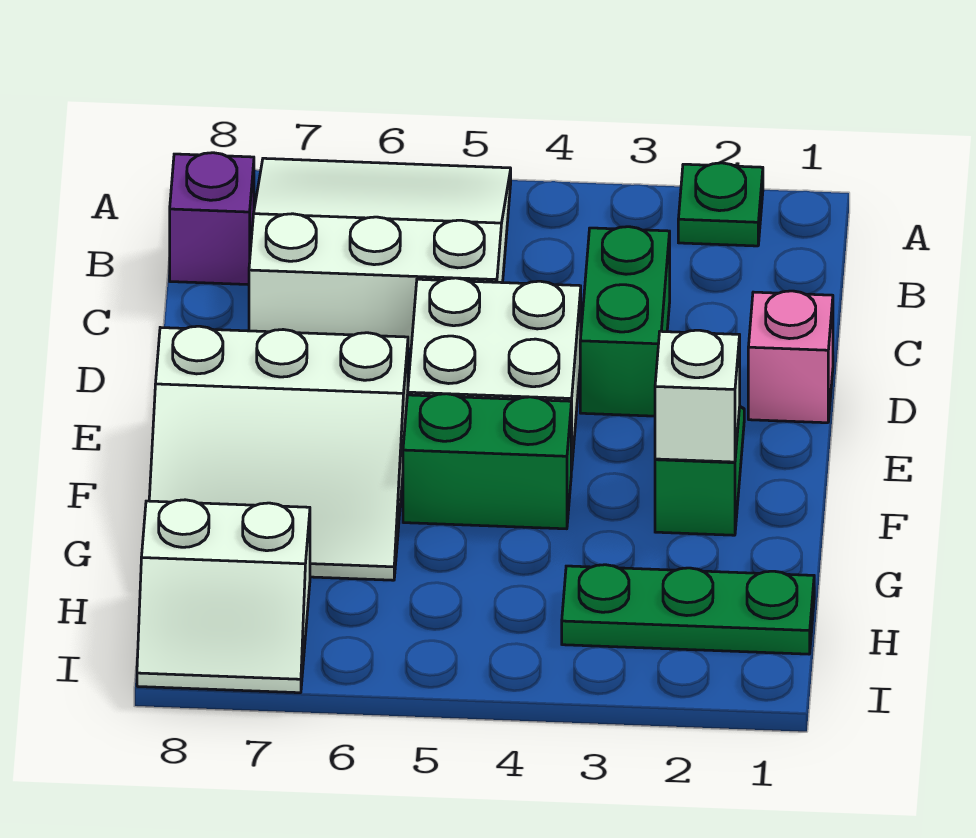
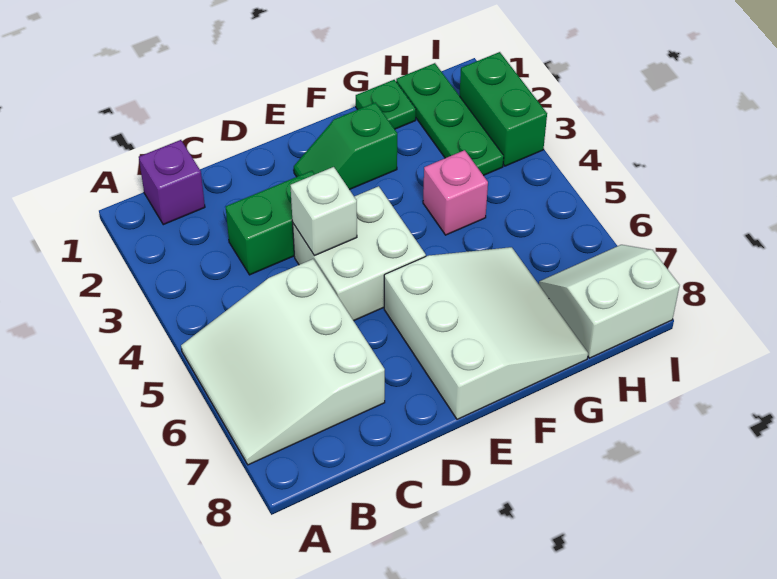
green plate A2 level 1 -> green plate G1 level 1
purple brick B8 level 1 -> purple brick B1 level 1
pink brick D1 level 1 -> pink brick G4 level 1
white brick F2 level 2 -> white brick D4 level 2
green brick F4:F5 level 1 -> green brick I2:I3 level 1
white slope H7:I8 level 1 top H -> white slope H7:I8 level 1 top 8

